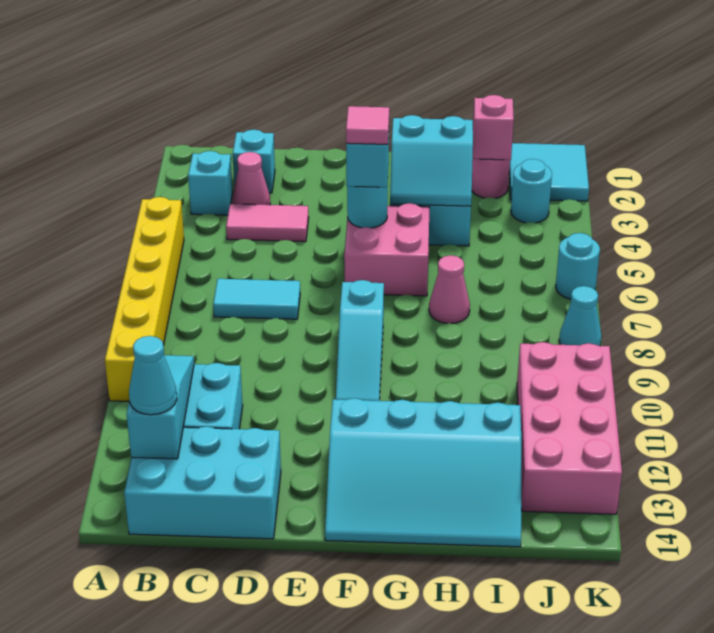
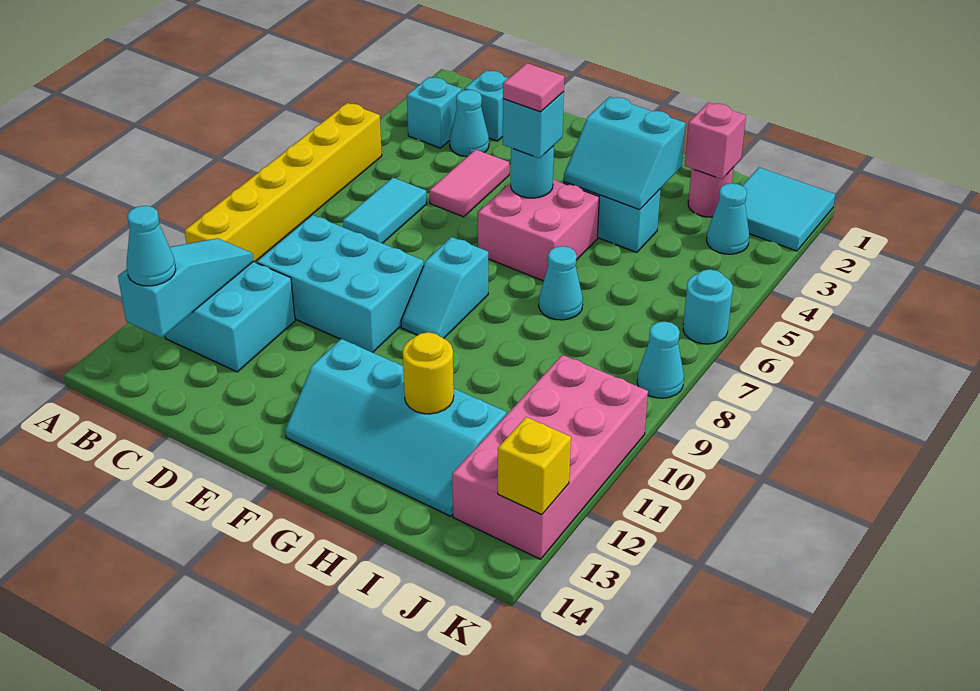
cyan brick B13:D14 level 1 -> cyan brick C9:E10 level 1
pink cone C3 level 1 -> cyan cone C3 level 1
pink tile C4:D4 level 1 -> pink tile D4:D5 level 1
cyan tile C7:D7 level 1 -> cyan tile C6:C7 level 1
cyan slope F8:F10 level 1 top 8 -> cyan slope F8:F9 level 1 top 8
cyan slope F12:I14 level 1 top 12 -> cyan slope F12:I13 level 1 top 12
pink cone H7 level 1 -> cyan cone H7 level 1
none -> yellow round brick H12 level 2
cyan round brick J3 level 1 -> cyan cone J3 level 1
none -> yellow brick K13 level 2

